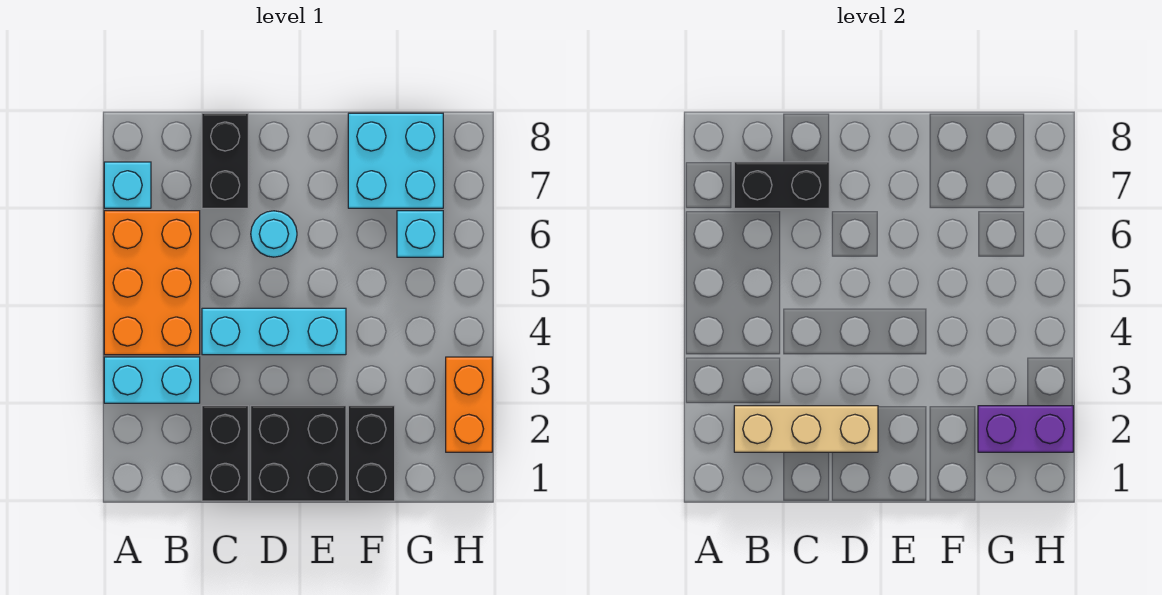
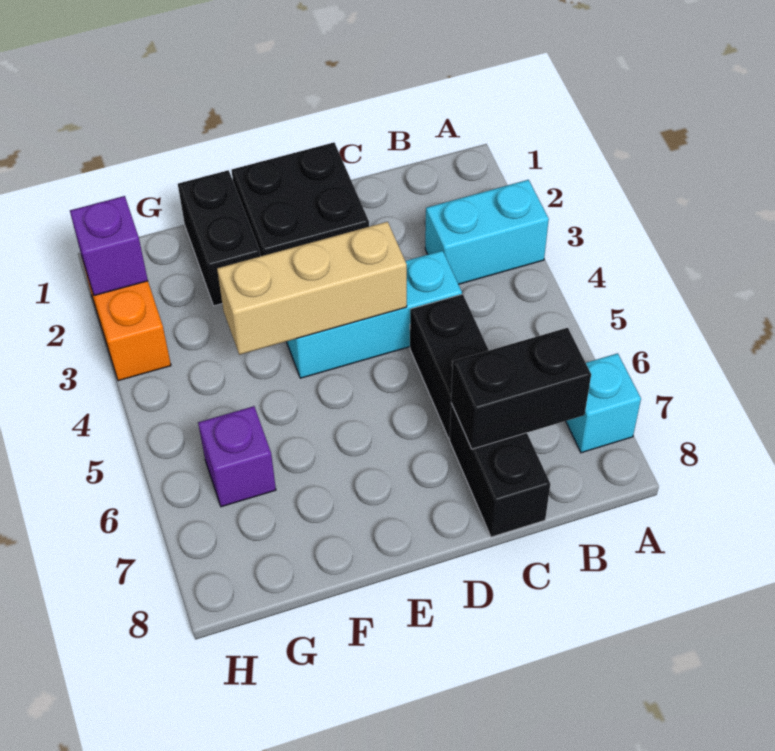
orange brick A4:B6 level 1 -> none
tan brick B2:D2 level 2 -> tan brick D4:F4 level 2
black brick C1:C2 level 1 -> black brick C5:C6 level 1
cyan round brick D6 level 1 -> none
cyan brick F7:G8 level 1 -> none
purple brick G2:H2 level 2 -> purple brick H2 level 2
cyan brick G6 level 1 -> purple brick G6 level 1

